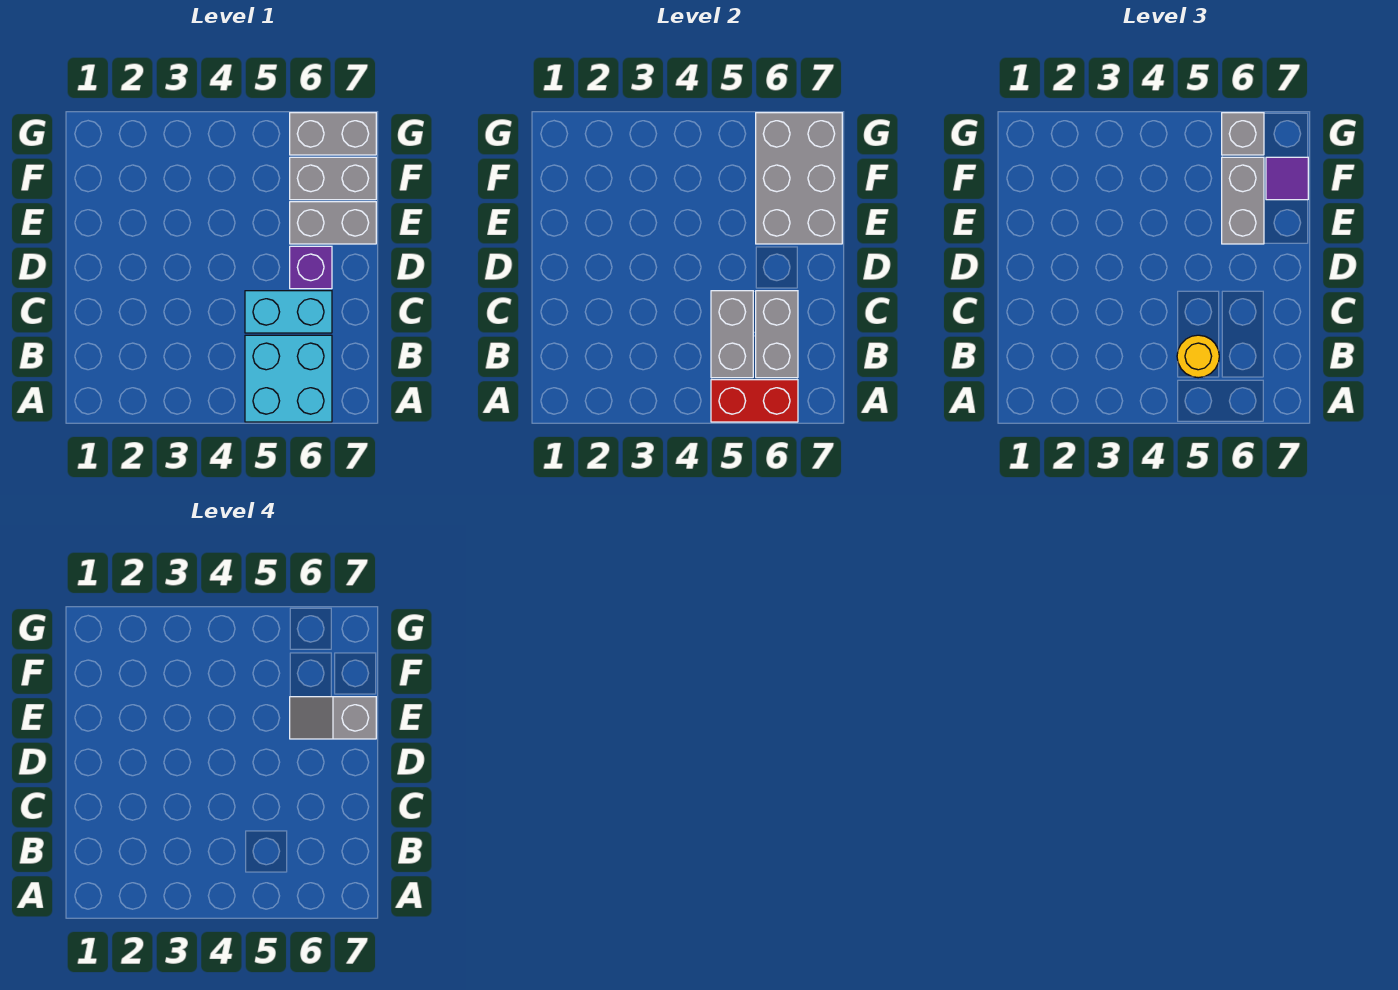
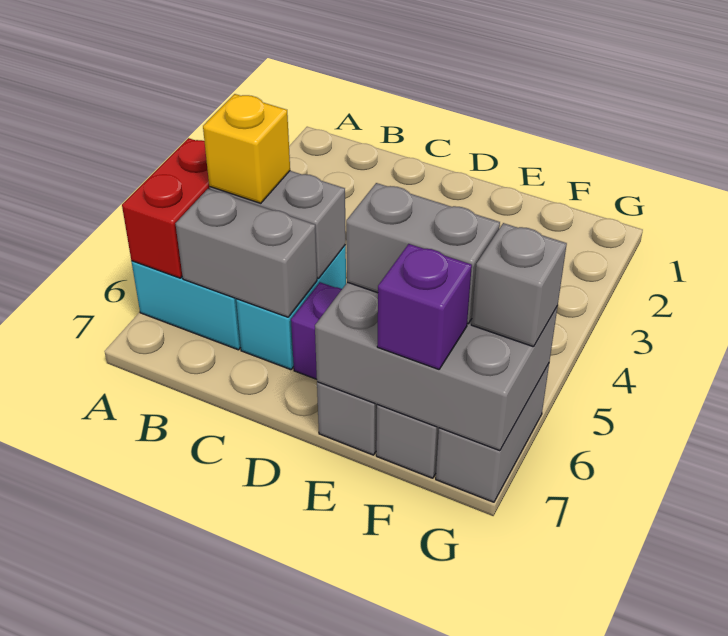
yellow round brick B5 level 3 -> yellow brick B5 level 3
grey slope E6:E7 level 4 top 7 -> none
purple tile F7 level 3 -> purple brick F7 level 3

